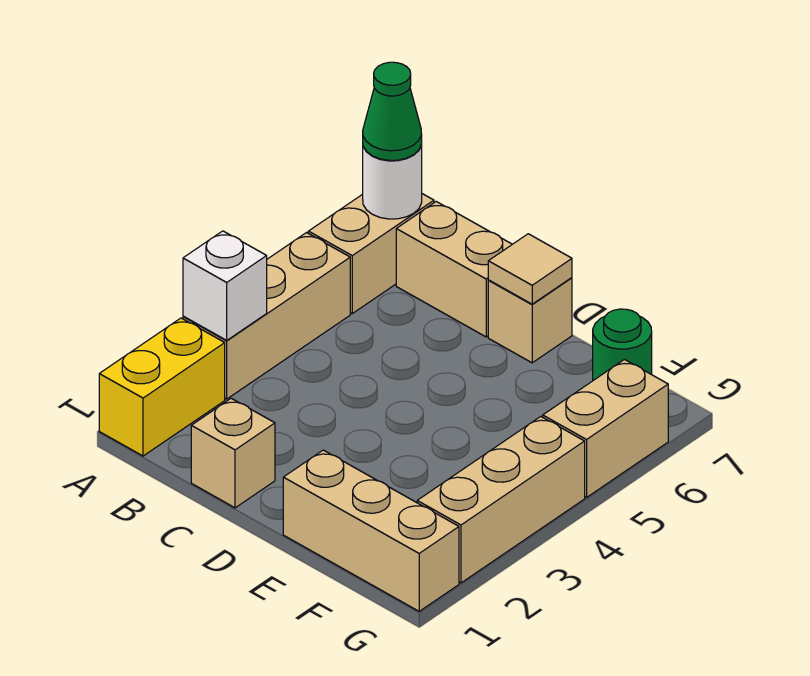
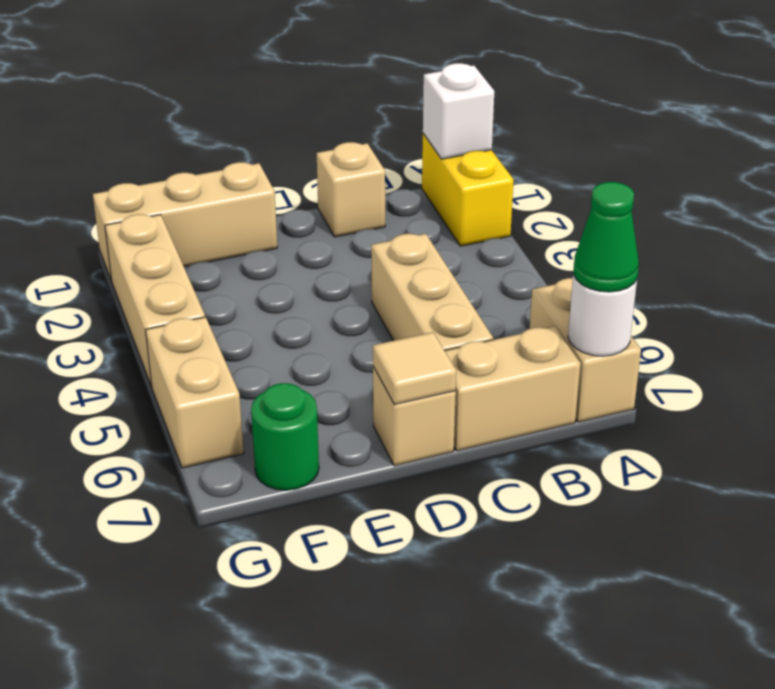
tan brick A3:A5 level 1 -> tan brick C4:C6 level 1
white brick A3 level 2 -> white brick A1 level 2

